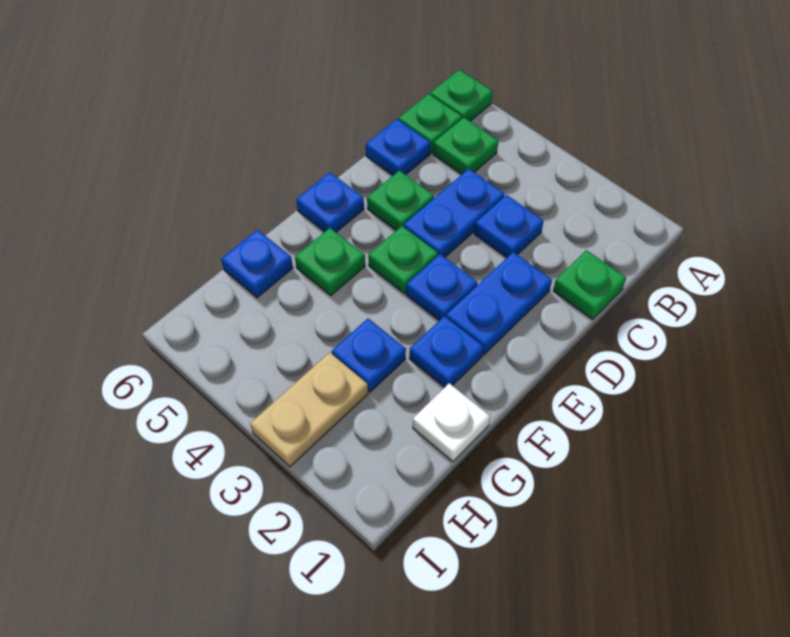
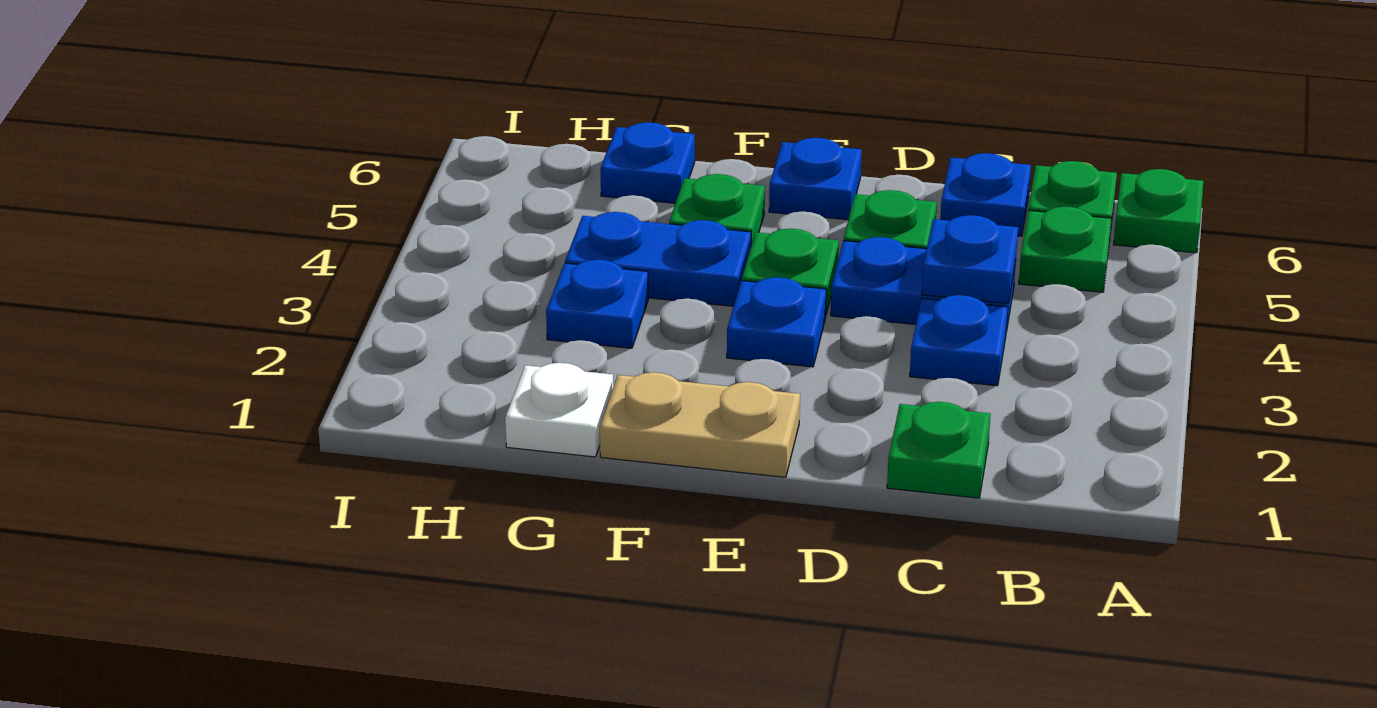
blue plate D2:E2 level 1 -> blue plate F4:G4 level 1
blue plate F2 level 1 -> blue plate C4 level 2
tan plate H3:I3 level 1 -> tan plate E1:F1 level 1

